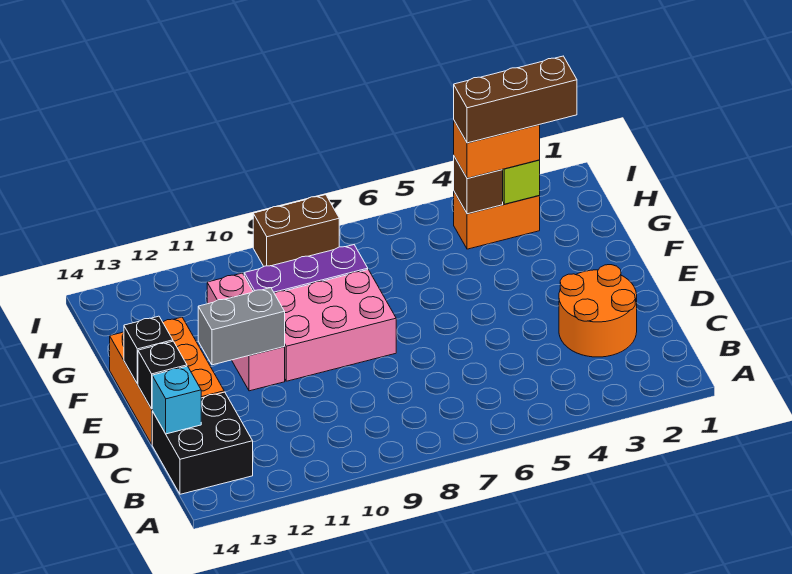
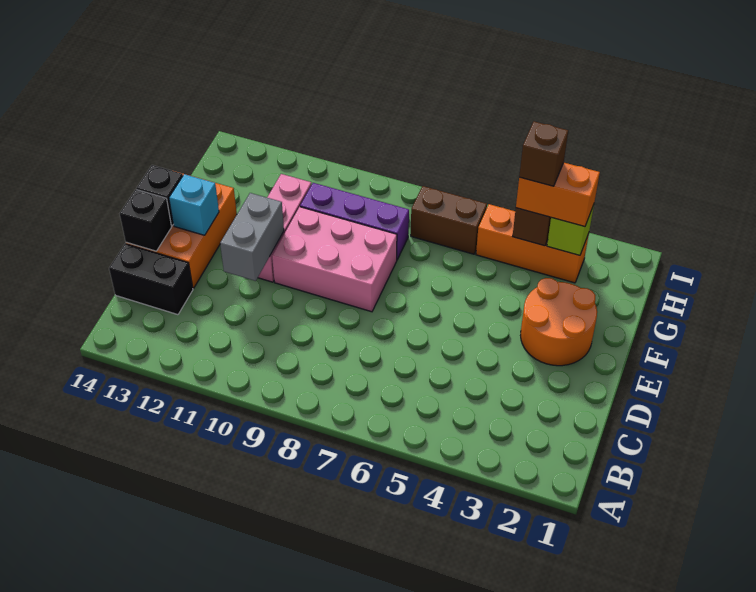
black brick B13:C14 level 1 -> black brick C13:C14 level 1
orange round brick C2:D3 level 1 -> orange round brick E2:F3 level 1
cyan brick C14 level 2 -> cyan brick E13 level 2
grey brick E11:E12 level 2 -> grey brick D11:E11 level 2
brown brick H2:H4 level 4 -> brown brick H4 level 4
orange brick H3:H4 level 1 -> orange brick H3:H5 level 1
brown brick I8:I9 level 1 -> brown brick H6:H7 level 1

